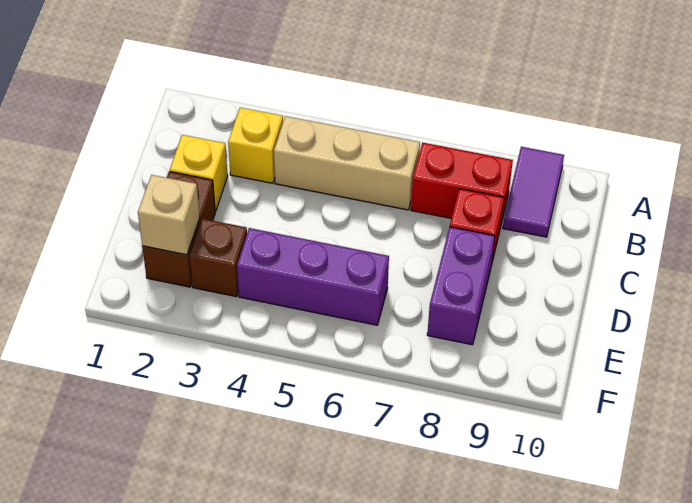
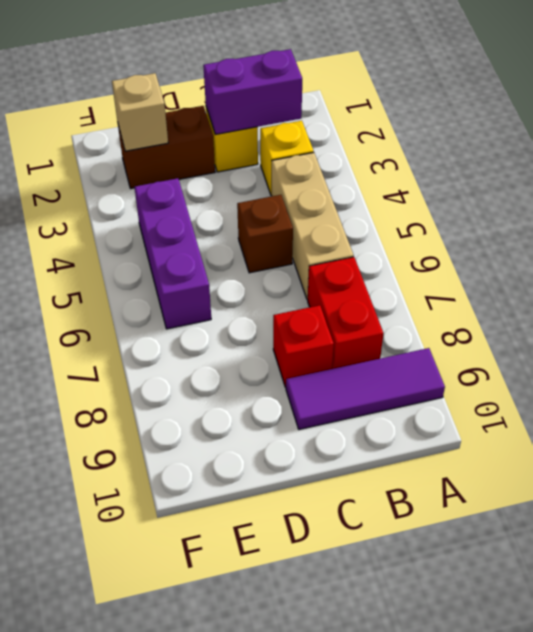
purple tile A9:B9 level 1 -> purple tile A9:C9 level 1
purple brick D8:E8 level 1 -> purple brick B2:C2 level 2
brown brick E3 level 1 -> brown brick C5 level 1

